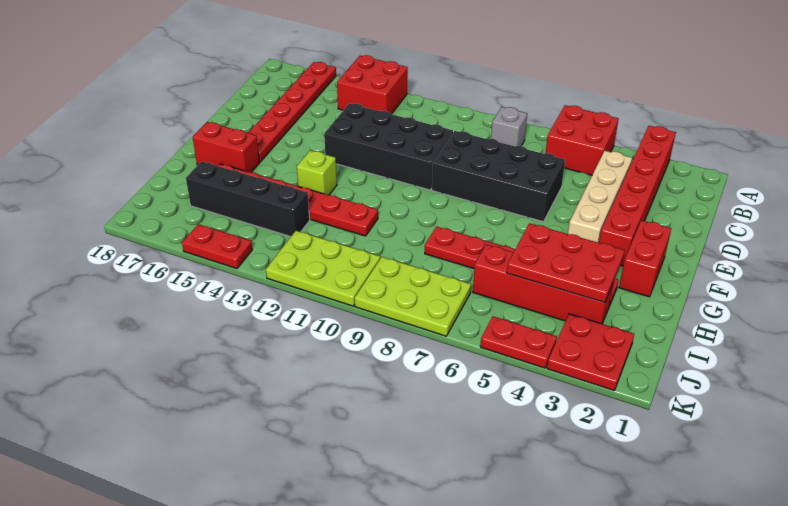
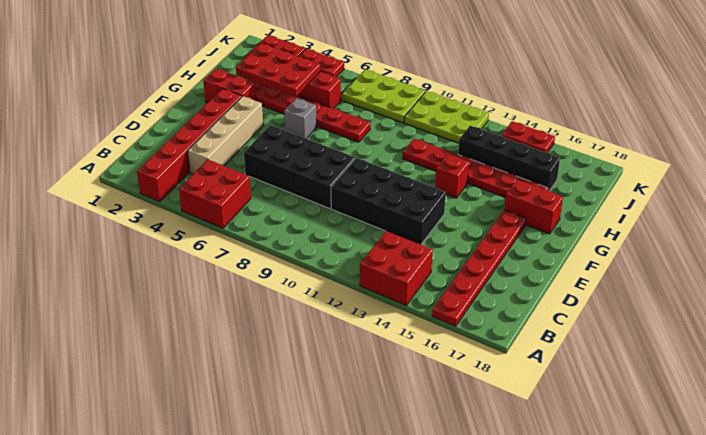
grey brick B8 level 1 -> grey brick G6 level 1
red brick F2:G2 level 1 -> red brick G2:G3 level 1
lime brick G13 level 1 -> red brick G13 level 1

